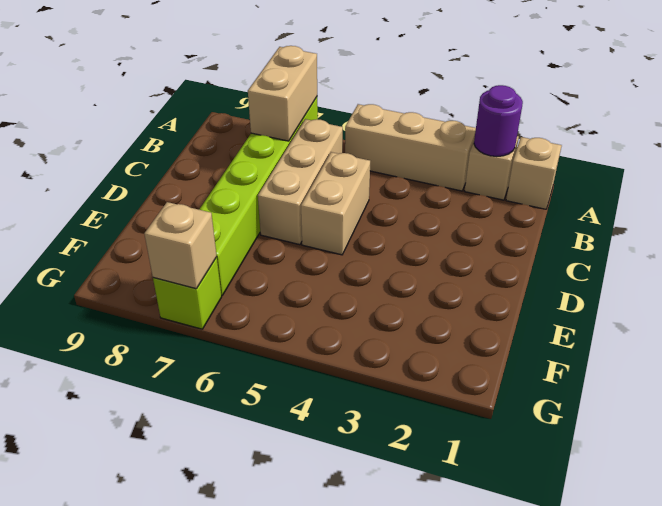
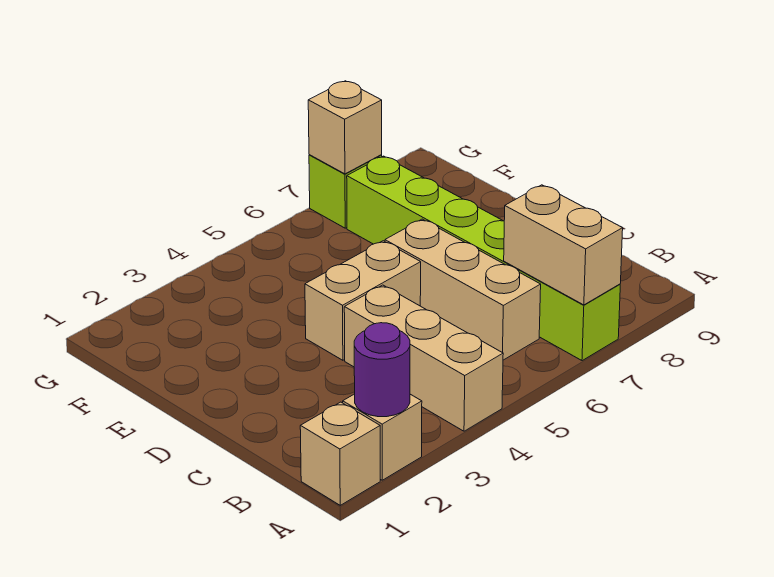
tan brick A3:A5 level 1 -> tan brick A4:C4 level 1
tan brick C5:D5 level 1 -> tan brick D4:D5 level 1

